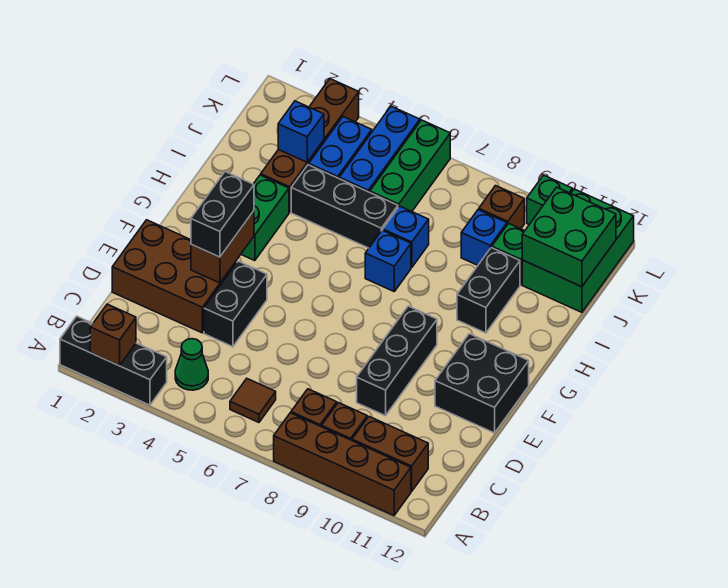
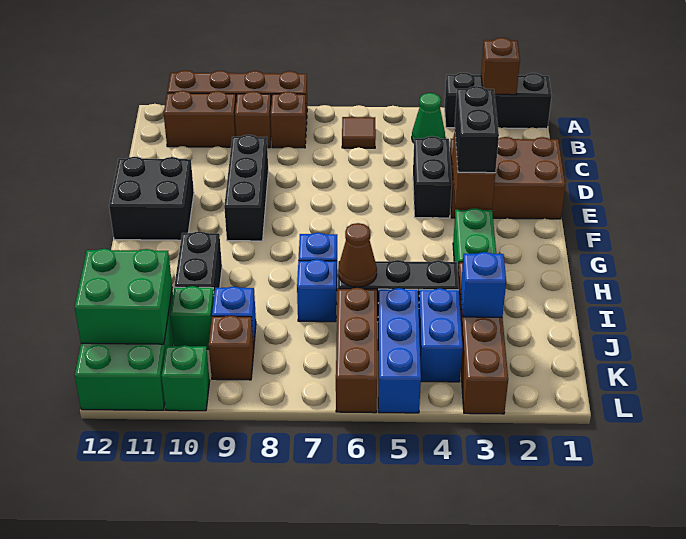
none -> brown cone I6 level 2
green brick J6:L6 level 1 -> brown brick J6:L6 level 1

